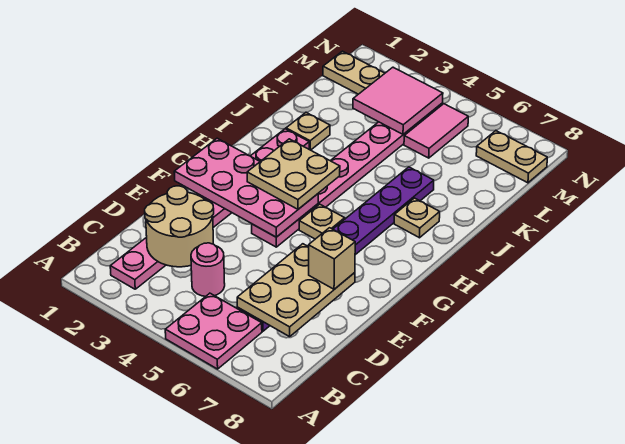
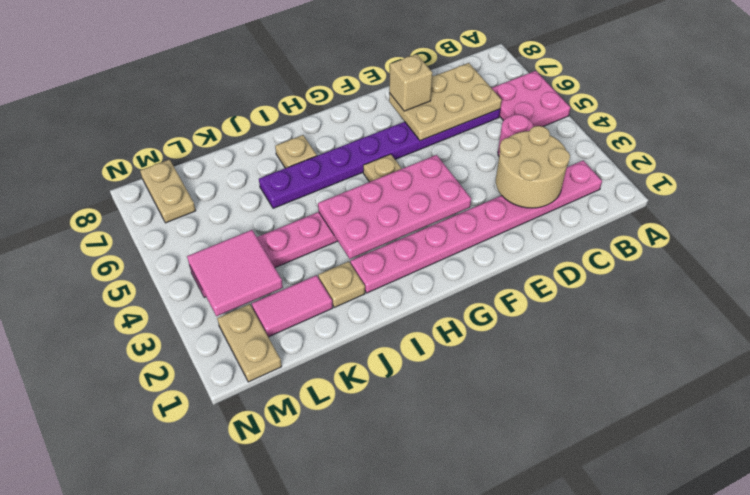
pink plate F1:G4 level 2 -> pink plate F3:I4 level 2
tan plate G3:H4 level 3 -> none
pink tile L5:M5 level 1 -> pink tile K2:L2 level 1

